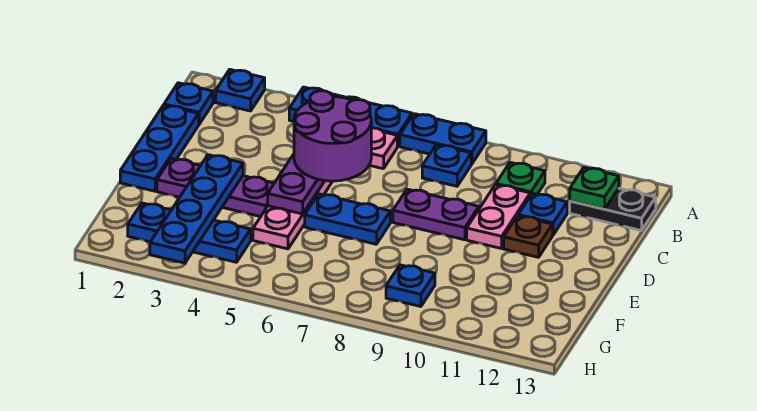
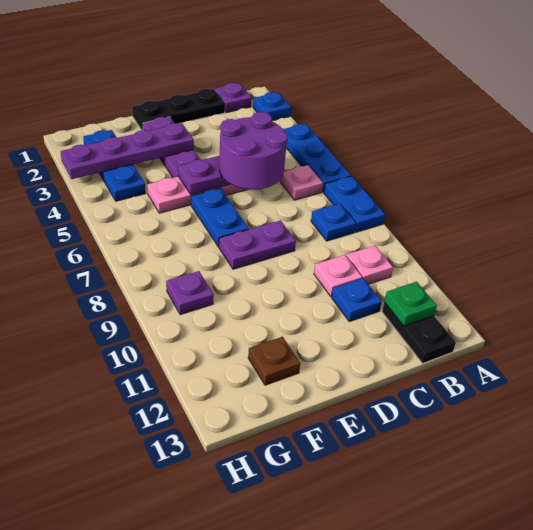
blue plate B1 level 1 -> purple plate B1 level 1
green plate B10 level 1 -> pink plate B10 level 1
blue plate C1:E1 level 1 -> black plate C1:E1 level 1
pink plate C10:D10 level 1 -> pink plate C10 level 1
purple plate D8:D9 level 1 -> purple plate D8:E8 level 1
brown plate D11 level 1 -> brown plate F12 level 1
blue plate E3:H3 level 2 -> purple plate E3:H3 level 2
blue plate G9 level 1 -> purple plate G9 level 1

